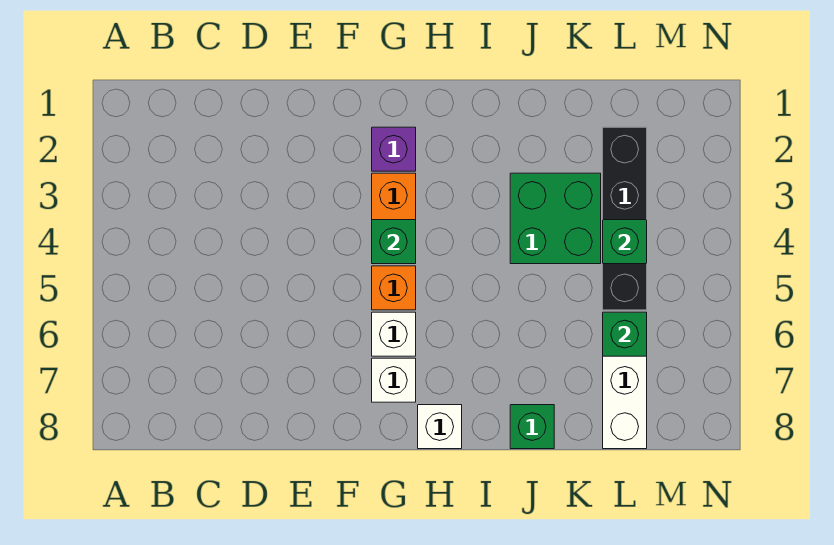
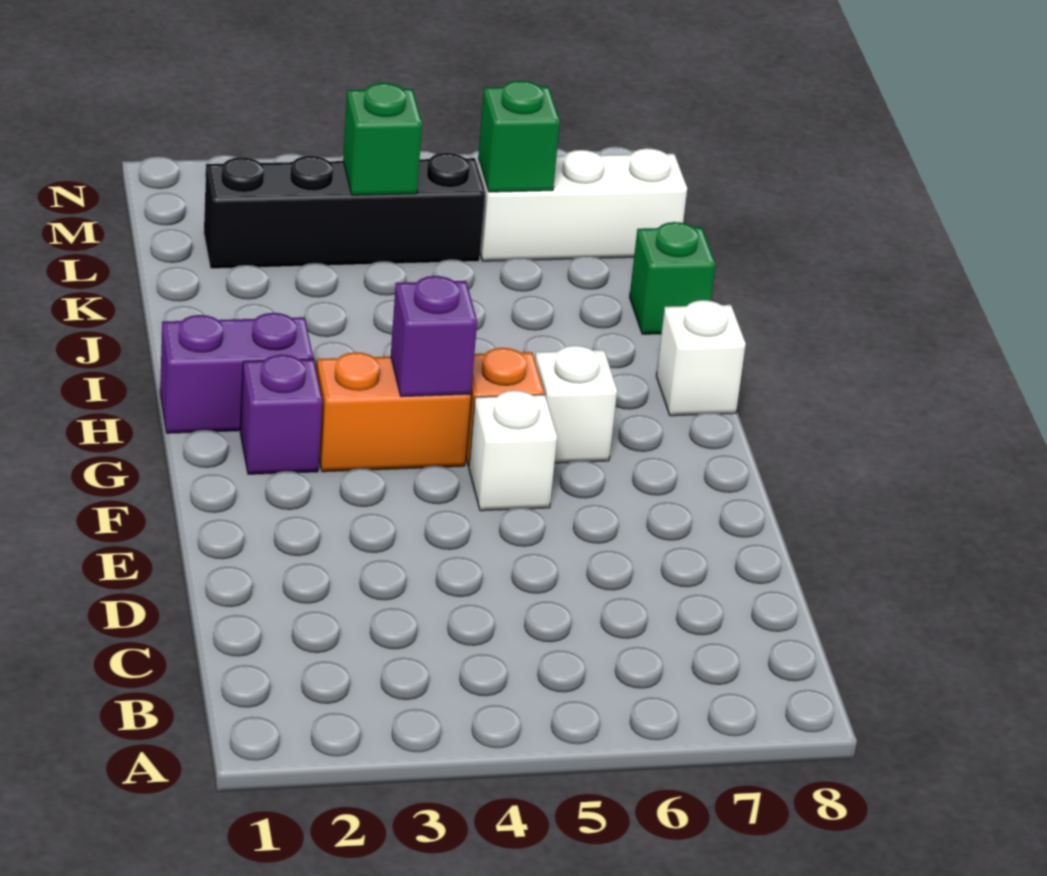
green brick G4 level 2 -> purple brick G4 level 2
white brick G7 level 1 -> white brick F5 level 1
none -> purple brick H1:H2 level 1
green brick J3:K4 level 1 -> none

